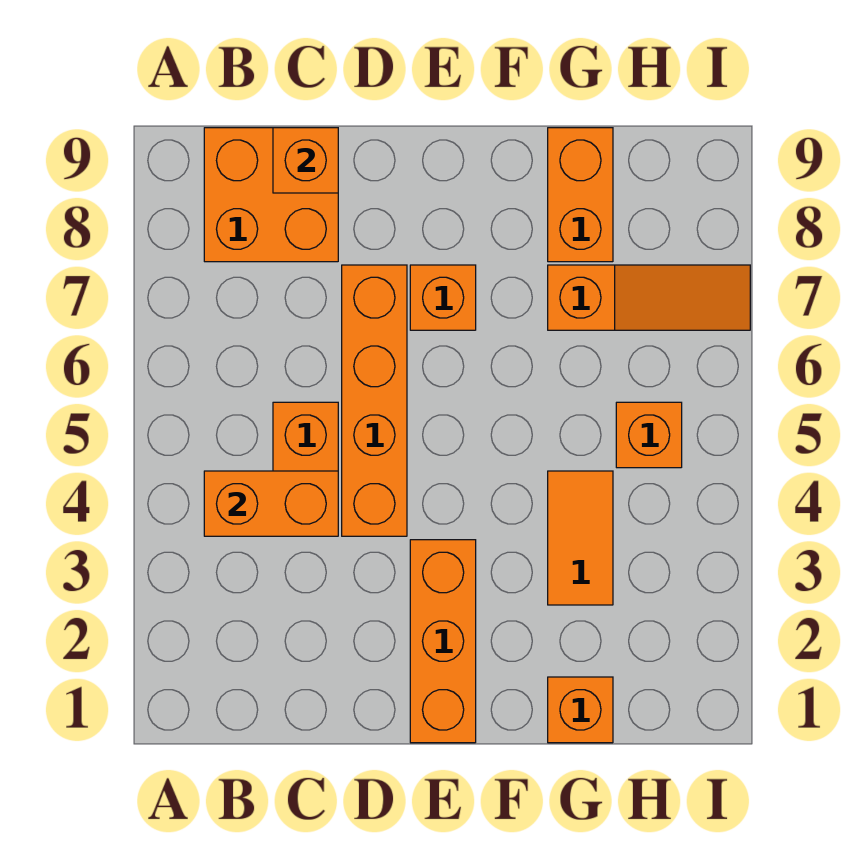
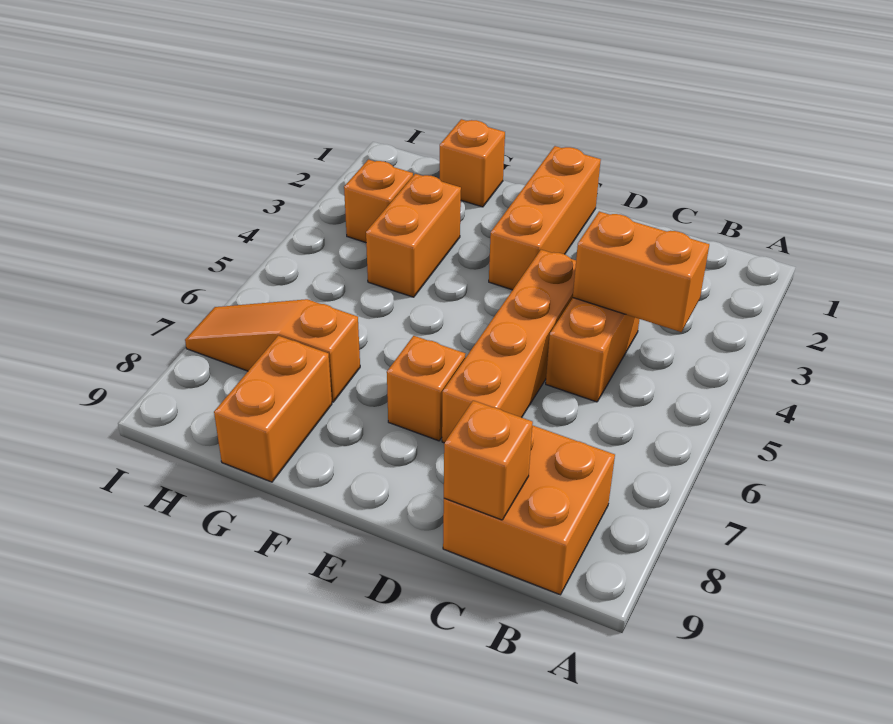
orange tile G3:G4 level 1 -> orange brick G3:G4 level 1
orange brick H5 level 1 -> orange brick H3 level 1

